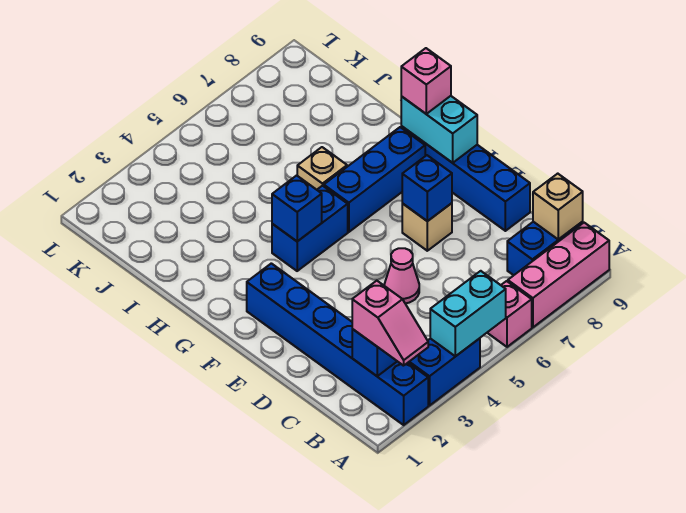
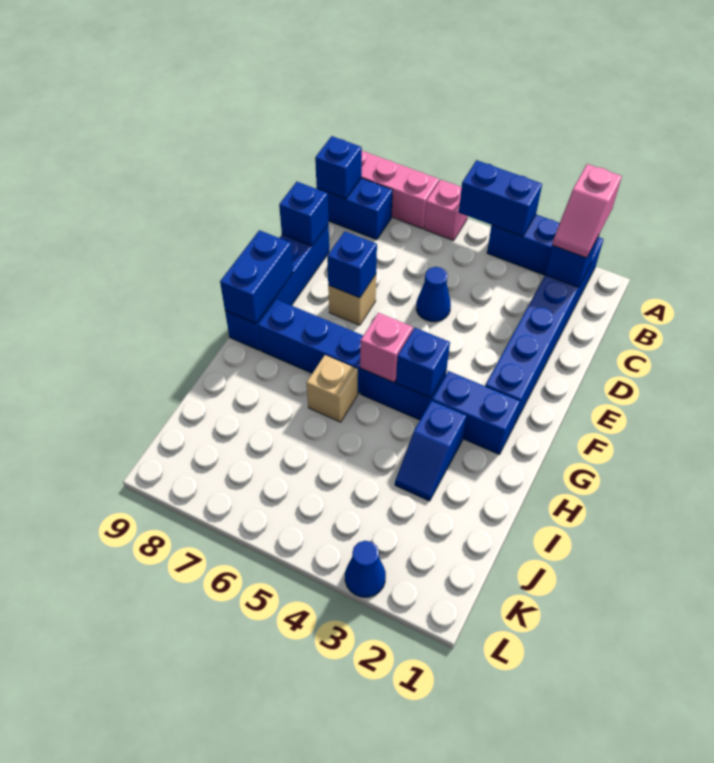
pink slope A2:B2 level 3 top B -> pink slope A2:B2 level 3 top A
cyan brick A4:A5 level 2 -> blue brick A4:A5 level 2
tan brick B9 level 2 -> blue brick B9 level 2
pink cone D5 level 1 -> blue cone D5 level 1
none -> blue brick D9 level 2
cyan brick F9:G9 level 2 -> blue brick F9:G9 level 2
none -> blue brick G2:G3 level 1
pink brick G9 level 3 -> pink brick G5 level 2
none -> blue slope H3:I3 level 1 top H
none -> blue cone L3 level 1

